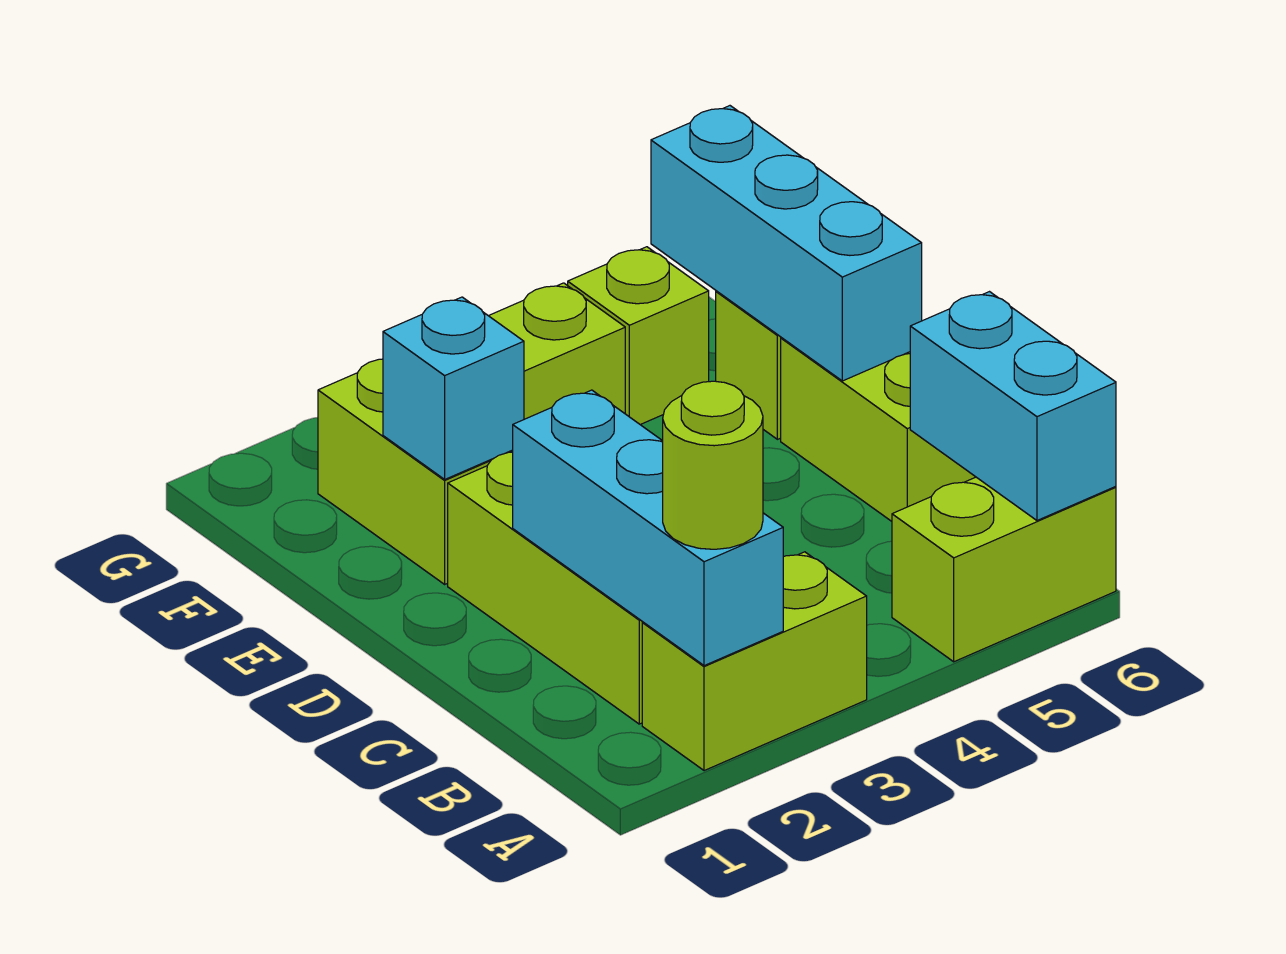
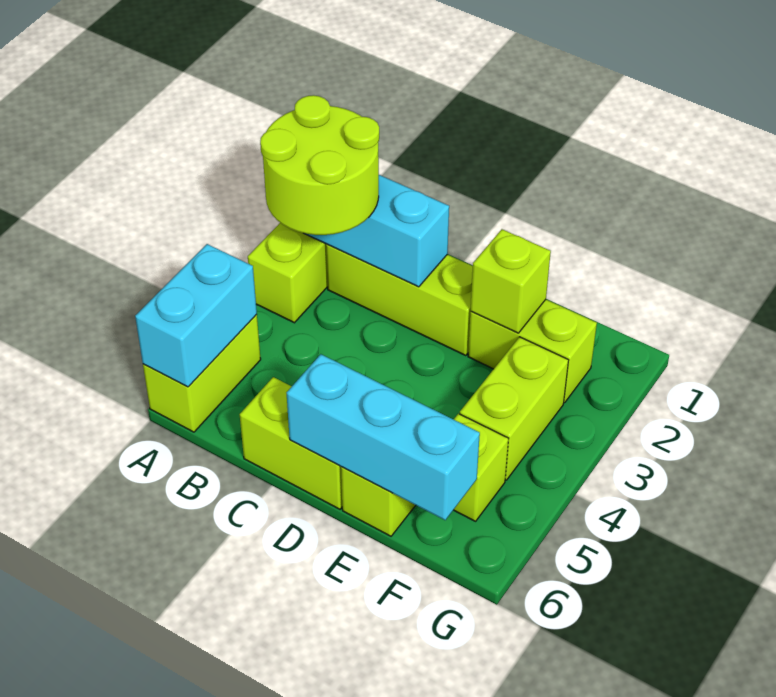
lime round brick A2 level 3 -> lime round brick A2:B3 level 3
cyan brick A6:B6 level 2 -> cyan brick A5:A6 level 2
cyan brick E2 level 2 -> lime brick E2 level 2

